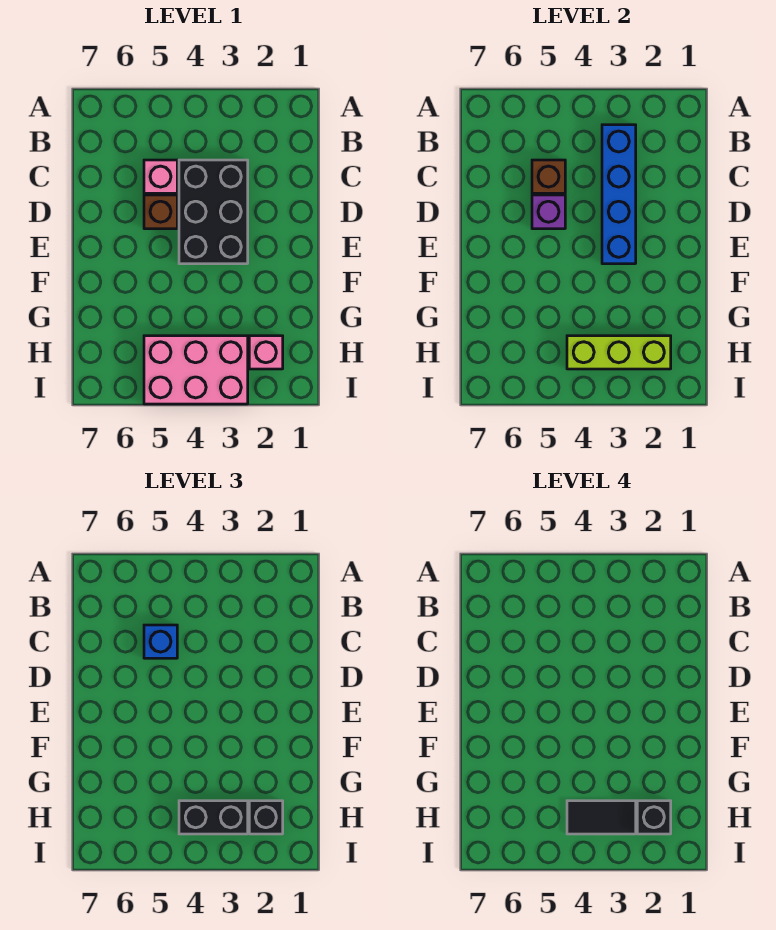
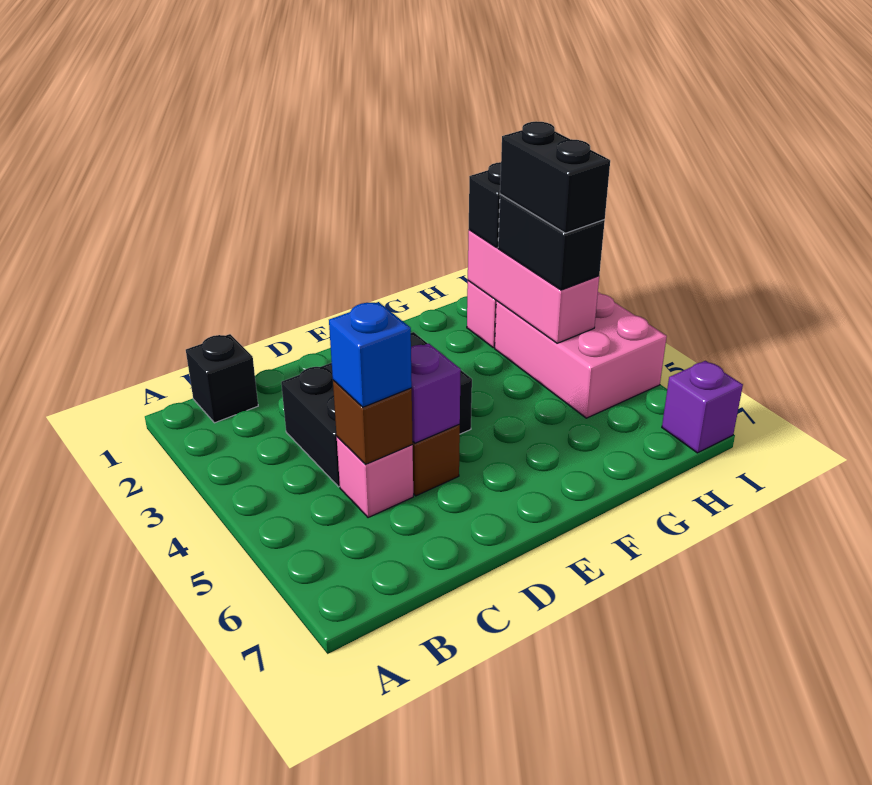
blue brick B3:E3 level 2 -> none
lime brick H2:H4 level 2 -> pink brick H2:H4 level 2
black brick H2 level 4 -> black brick B1 level 1
black tile H3:H4 level 4 -> black brick H3:H4 level 4
none -> purple brick I7 level 1

